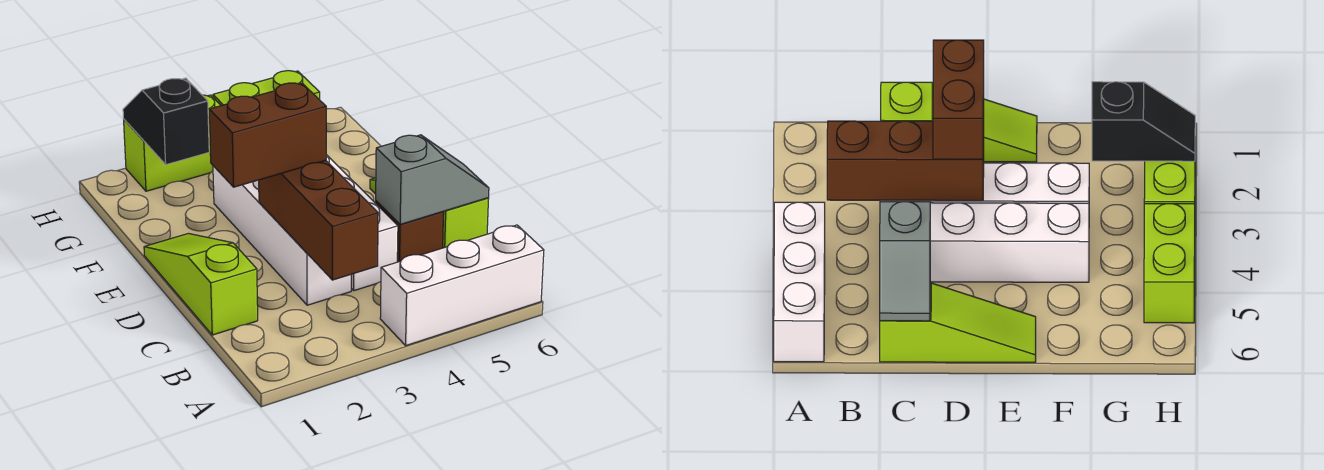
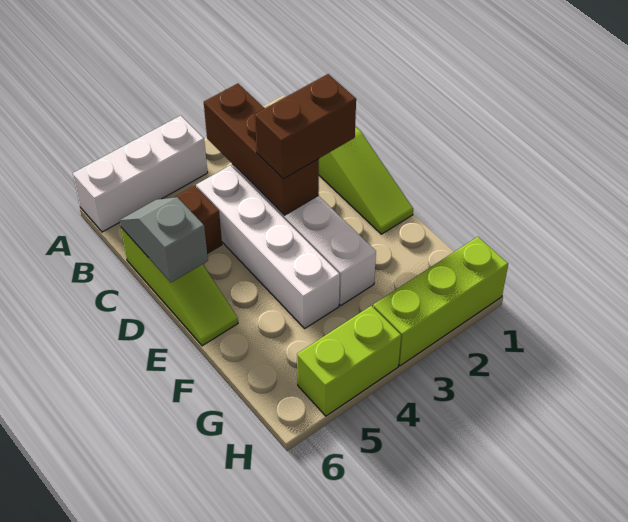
grey slope C5:C6 level 2 top 5 -> grey slope C6:D6 level 2 top D
black slope G2:H2 level 2 top G -> none
lime brick H2:H3 level 1 -> lime brick H1:H3 level 1

